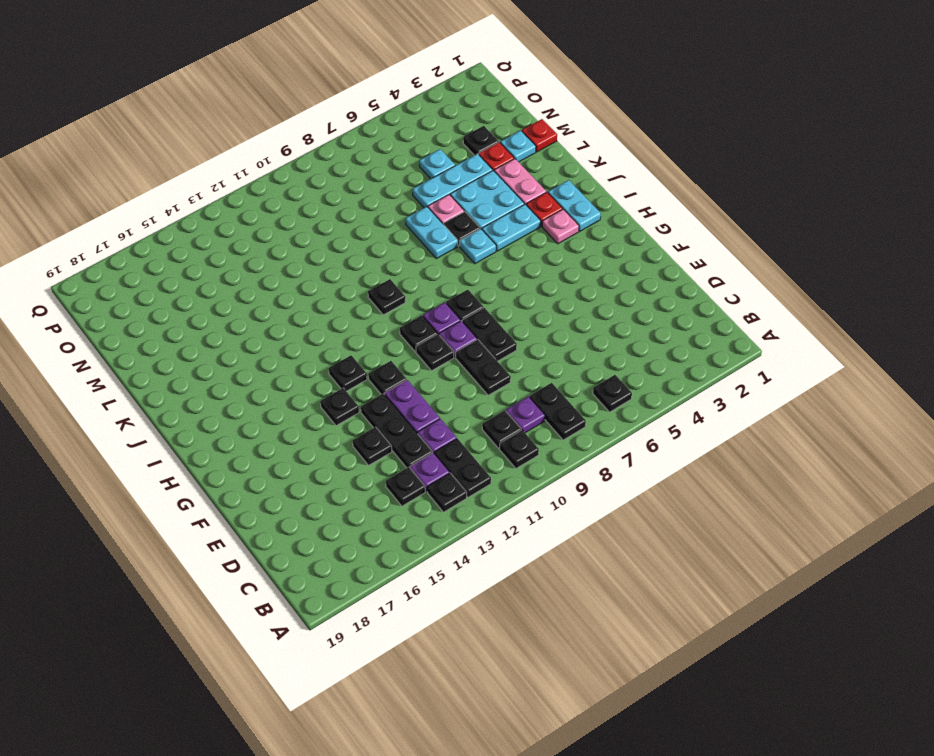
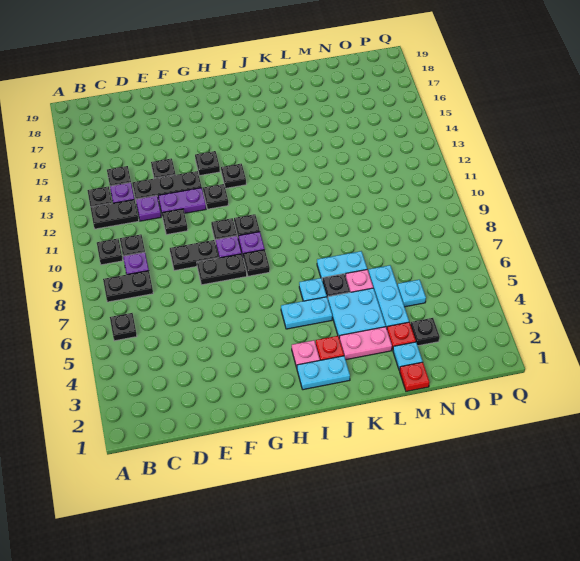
cyan plate J4:J5 level 1 -> cyan plate I5:J5 level 1
black plate J10 level 1 -> black plate E11 level 1

